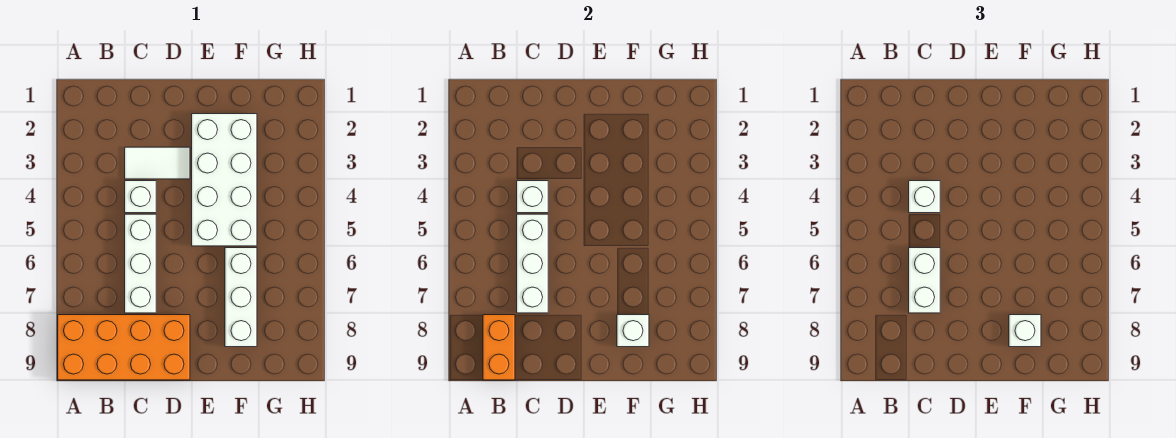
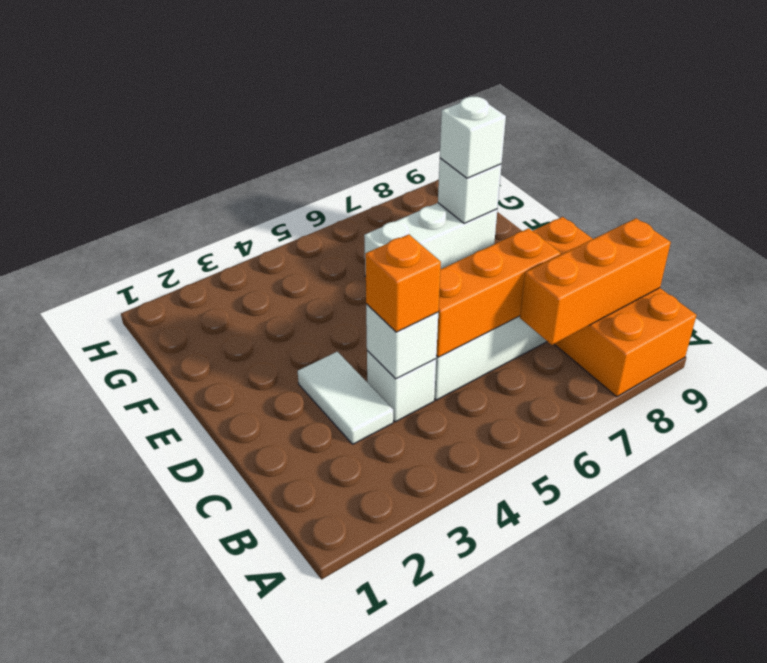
orange brick B8:B9 level 2 -> orange brick B7:B9 level 2
white brick C4 level 3 -> orange brick C4 level 3
white brick C5:C7 level 2 -> orange brick C5:C7 level 2
white brick C6:C7 level 3 -> none
white brick E2:F5 level 1 -> none

